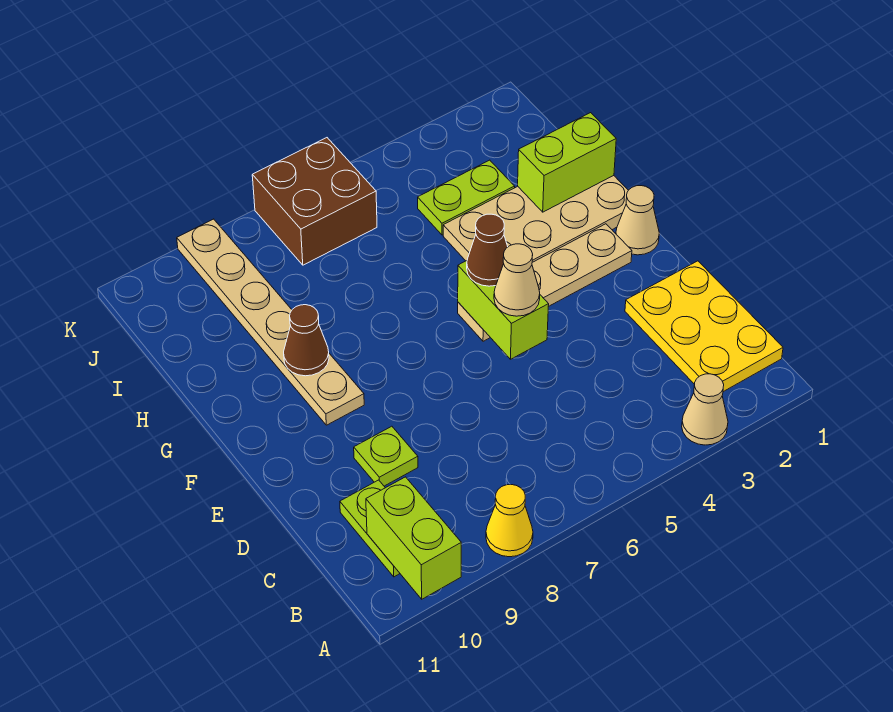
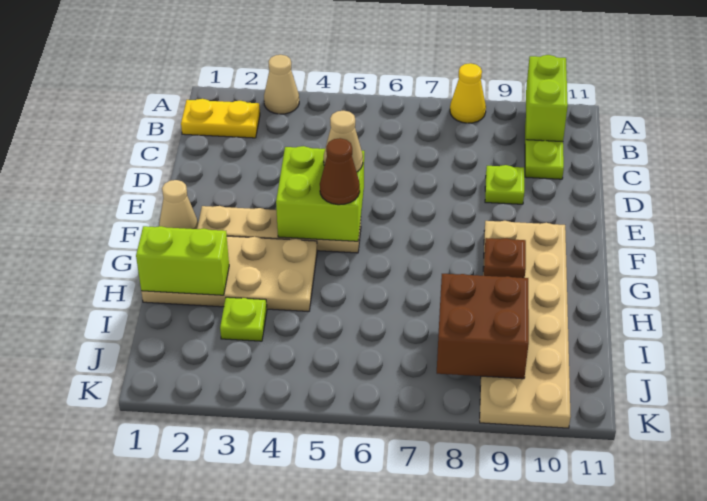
yellow plate B1:D2 level 1 -> yellow plate B1:B2 level 1
lime brick E5:F5 level 2 -> lime brick E4:F5 level 2
tan plate F9:K9 level 1 -> tan plate F9:K10 level 1
brown cone G9 level 2 -> brown plate G9 level 2
lime plate I3:I4 level 1 -> lime plate I3 level 1
brown brick J6:K7 level 1 -> brown brick I8:J9 level 2

